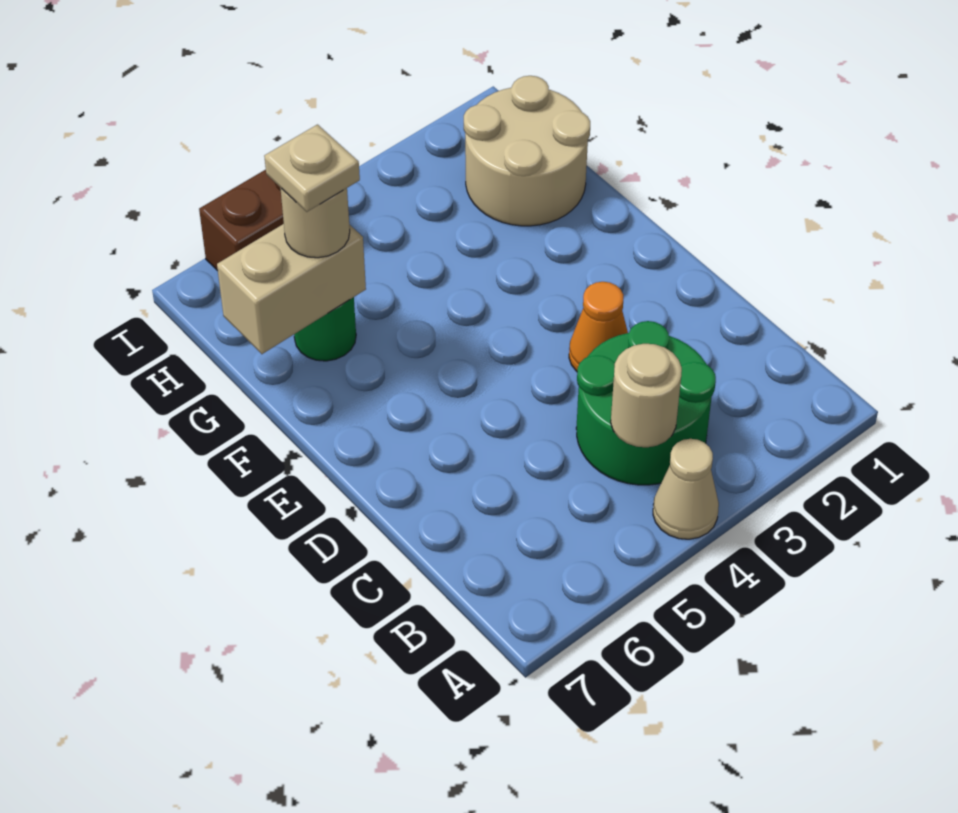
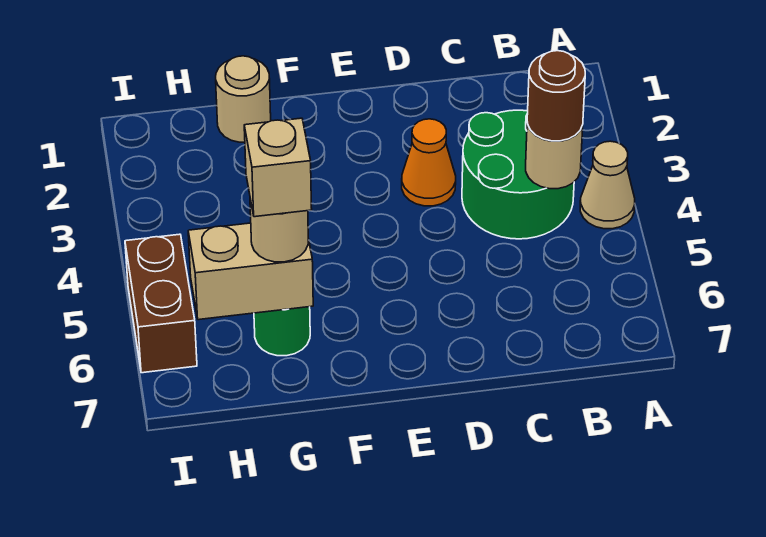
none -> brown round brick B4 level 3
tan round brick G1:H2 level 1 -> tan round brick G1 level 1
tan brick G6:G7 level 2 -> tan brick G6:H6 level 2
tan plate G6 level 4 -> tan brick G6 level 4

